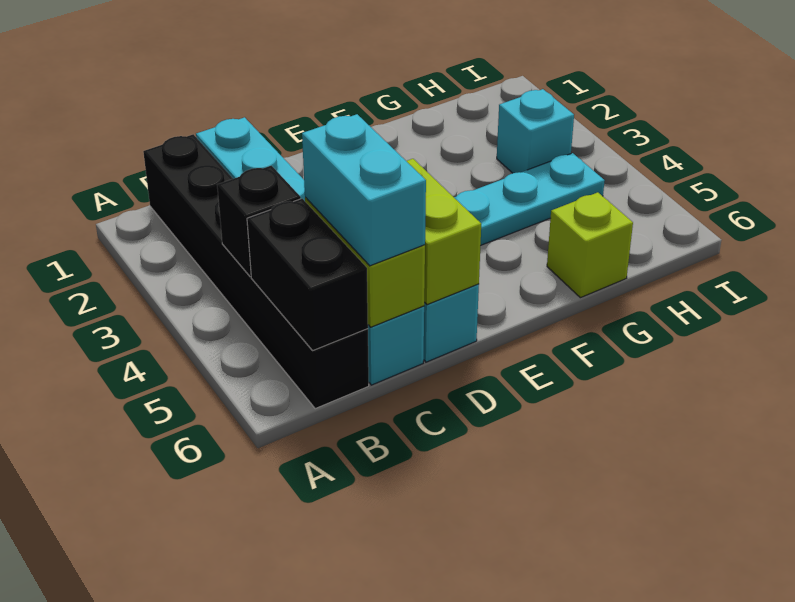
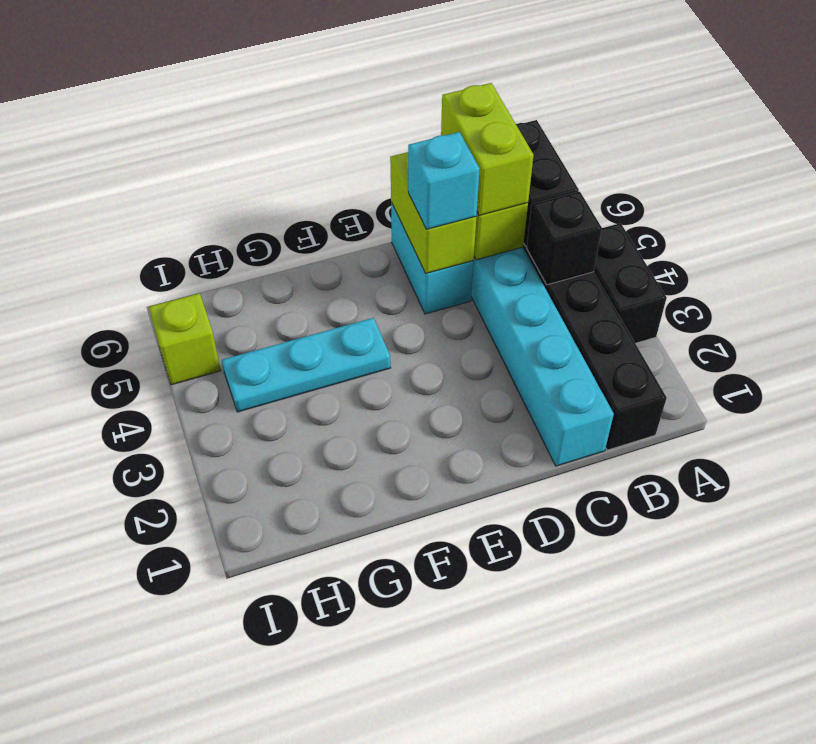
none -> black brick A3:A4 level 1
cyan brick C5:C6 level 3 -> lime brick C5:C6 level 3
lime brick G6 level 1 -> lime brick I5 level 1
cyan brick H3 level 1 -> cyan brick D5 level 3

